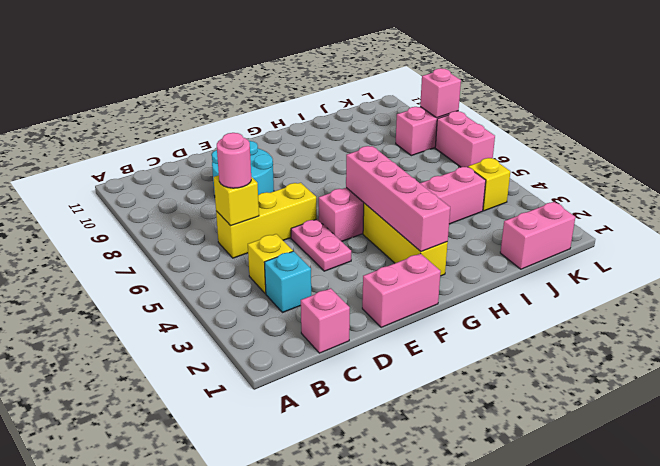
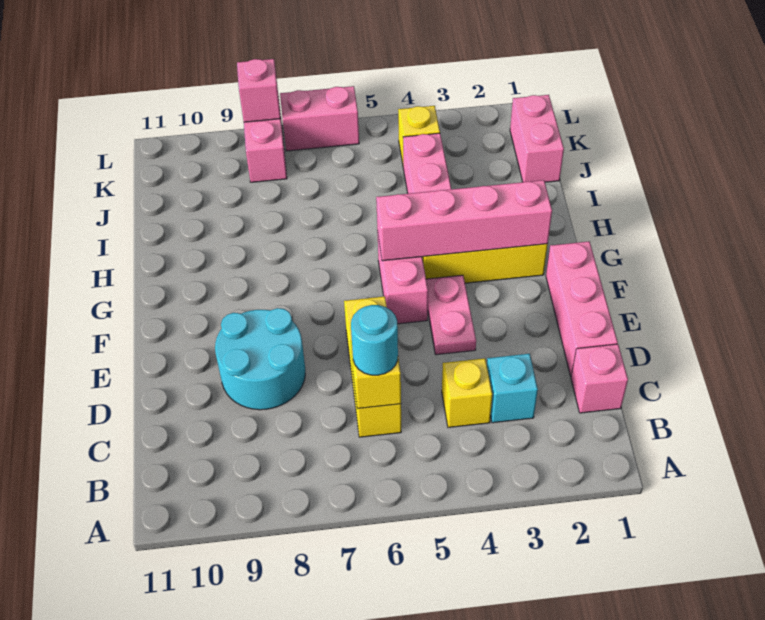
pink round brick C6 level 3 -> cyan round brick C6 level 3
pink brick E1:F1 level 1 -> pink brick D1:F1 level 1
pink plate E4:E5 level 1 -> pink plate E4:F4 level 1

